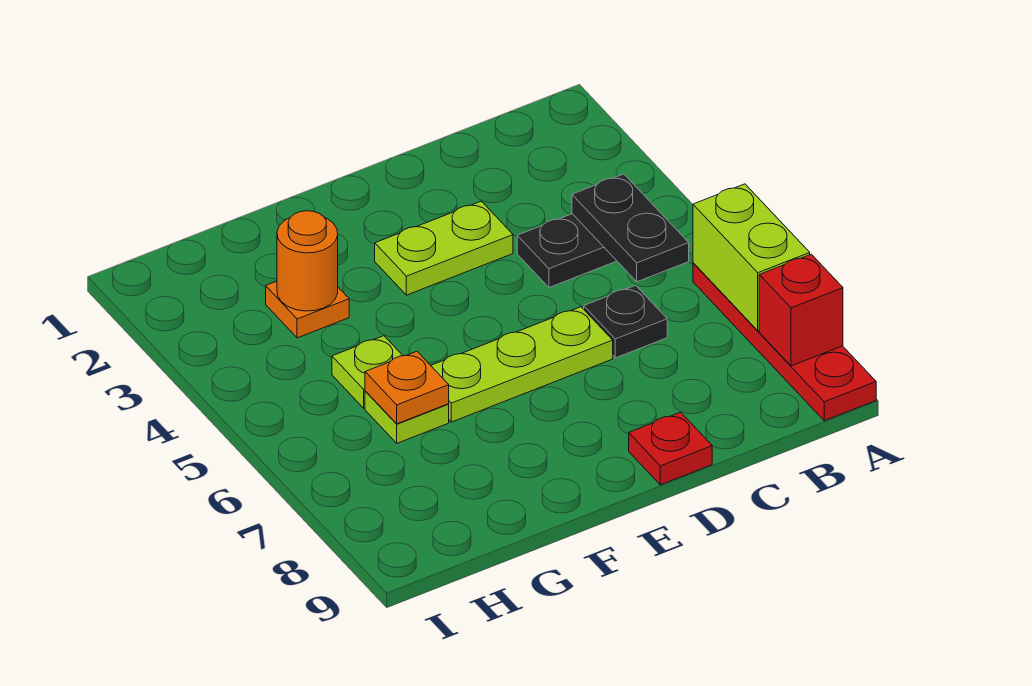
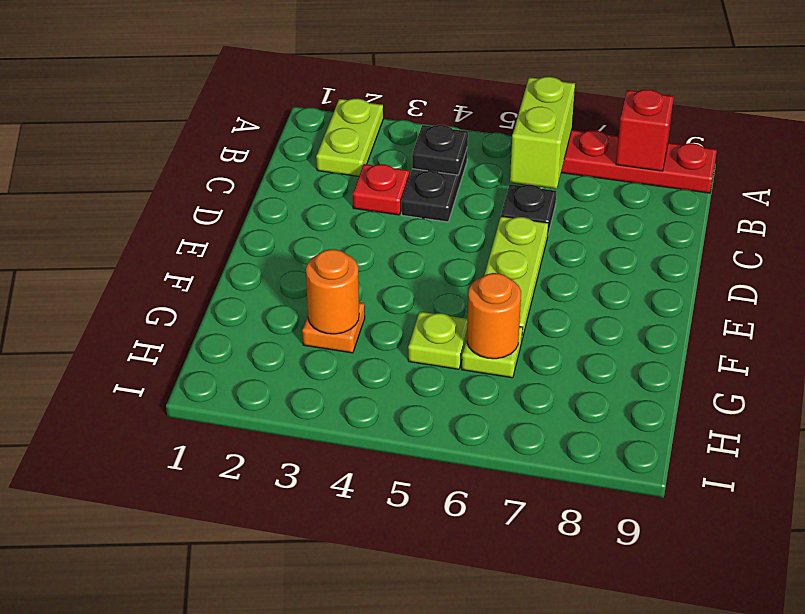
lime brick A6:A7 level 2 -> lime brick A6:B6 level 2
black plate B4:B5 level 2 -> black plate B4 level 2
lime plate D3:E3 level 1 -> lime plate A2:B2 level 1
red plate D9 level 1 -> red plate C3 level 1
orange plate G6 level 2 -> orange round brick G6 level 2

